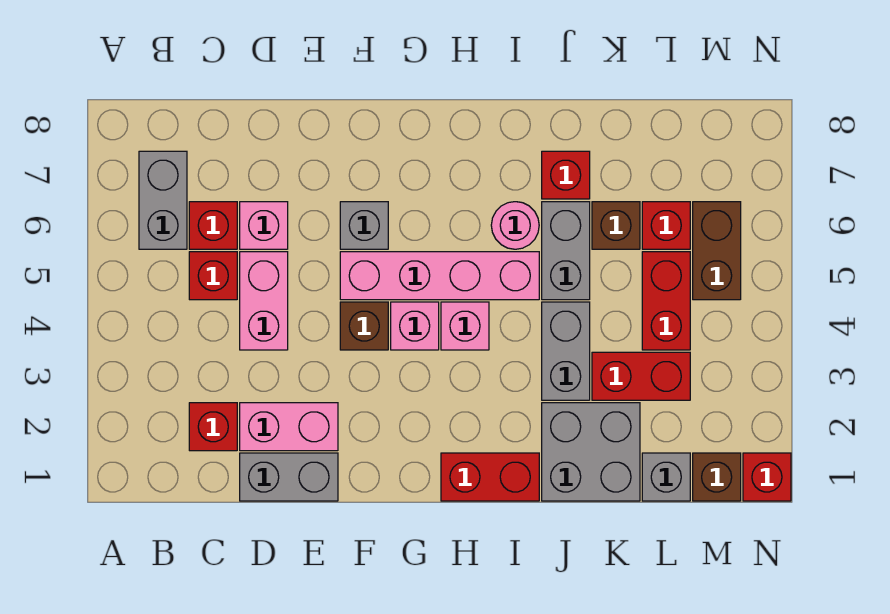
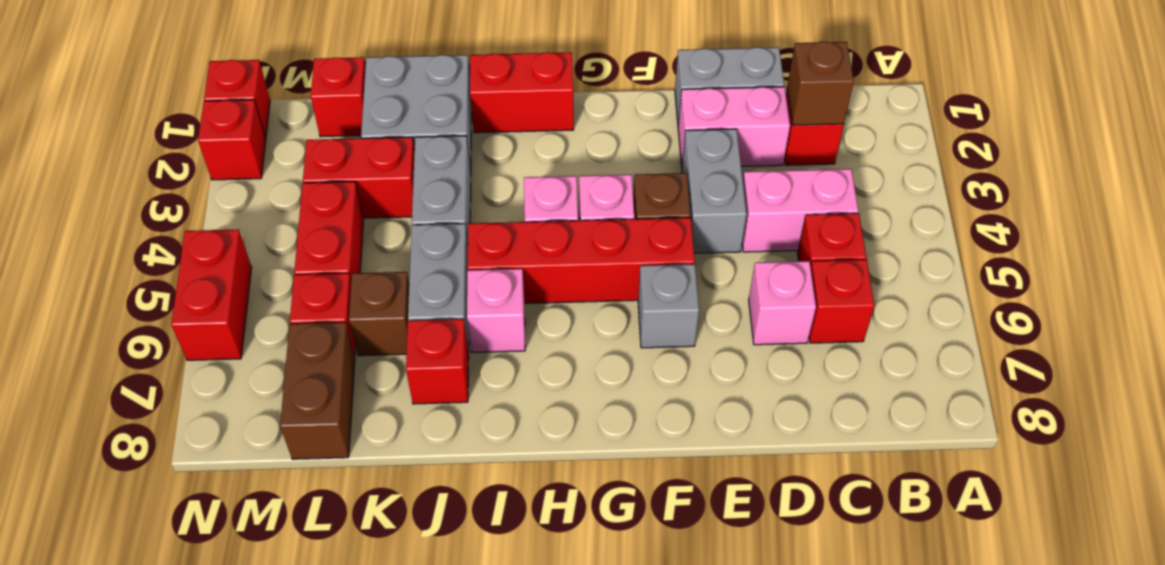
grey brick B6:B7 level 1 -> grey brick E3:E4 level 1
pink brick D4:D5 level 1 -> pink brick C4:D4 level 1
pink brick F5:I5 level 1 -> red brick F5:I5 level 1
pink round brick I6 level 1 -> pink brick I6 level 1
grey brick L1 level 1 -> red brick L1 level 1
brown brick M1 level 1 -> brown brick C2 level 2
brown brick M5:M6 level 1 -> brown brick L7:L8 level 1
none -> red brick N2 level 1
none -> red brick N5:N6 level 1

